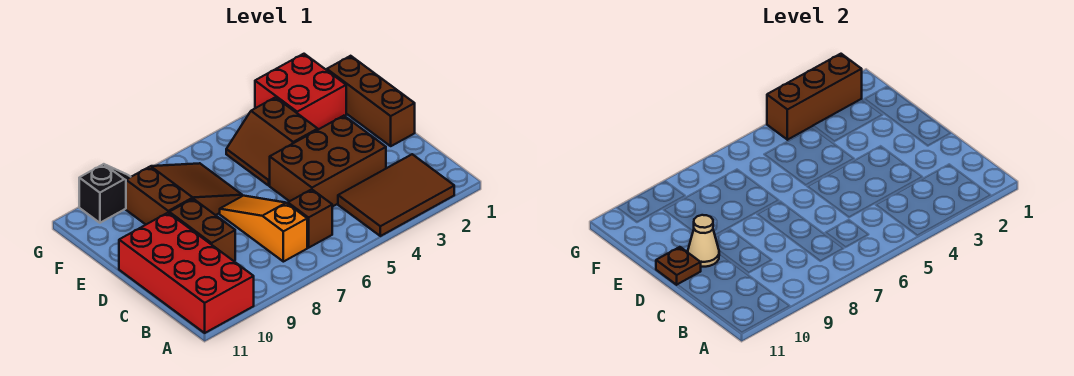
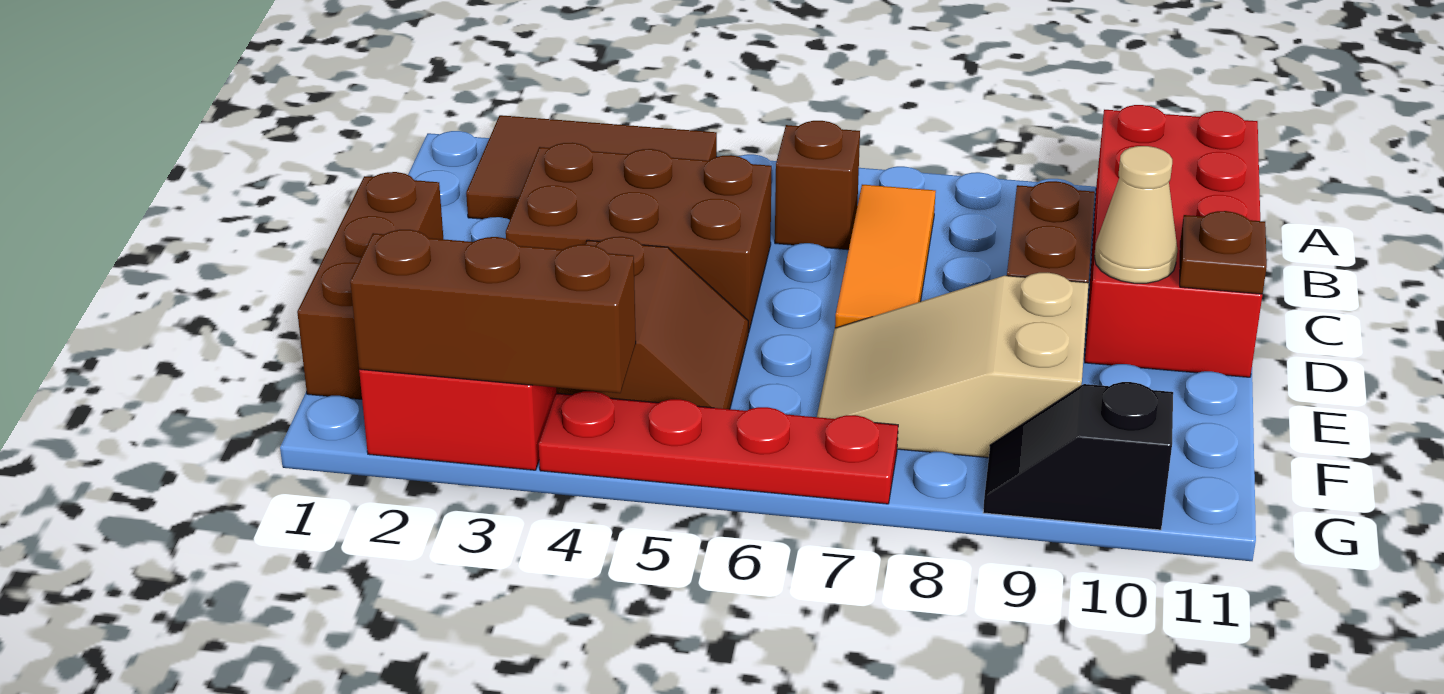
orange slope B7:D7 level 1 top B -> orange tile B7:D7 level 1
brown slope E7:F9 level 1 top 9 -> tan slope E7:F9 level 1 top 9
none -> red plate G4:G7 level 1

